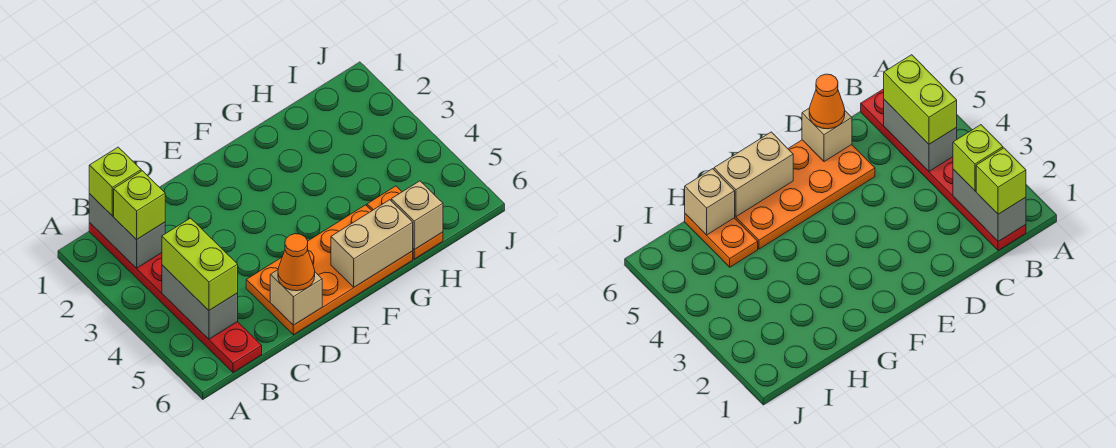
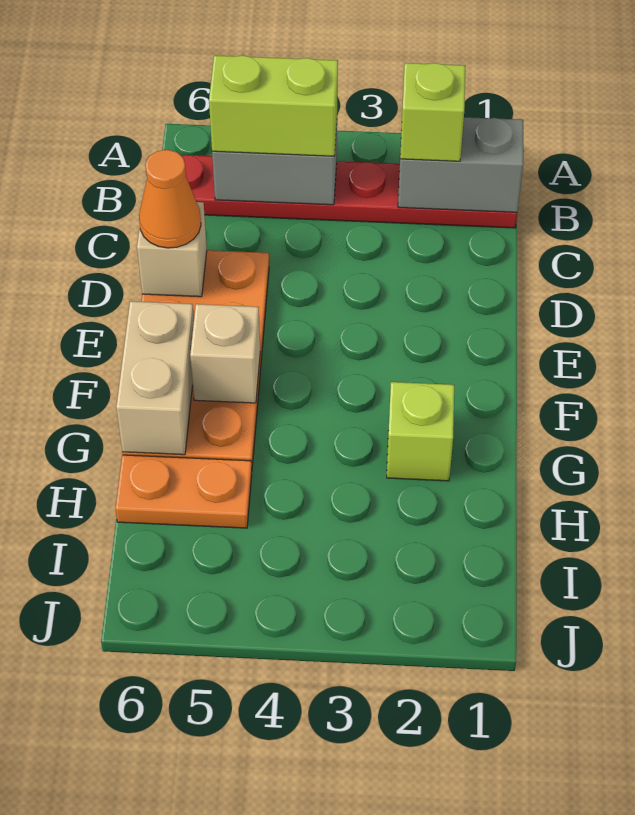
lime brick B1 level 3 -> lime brick G2 level 1
tan brick H6 level 2 -> tan brick F5 level 2

